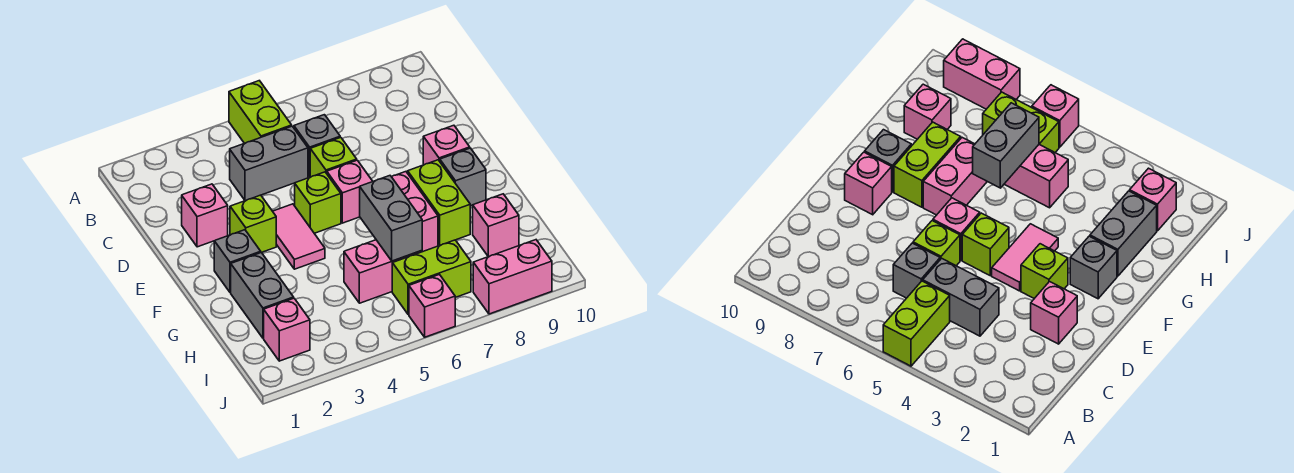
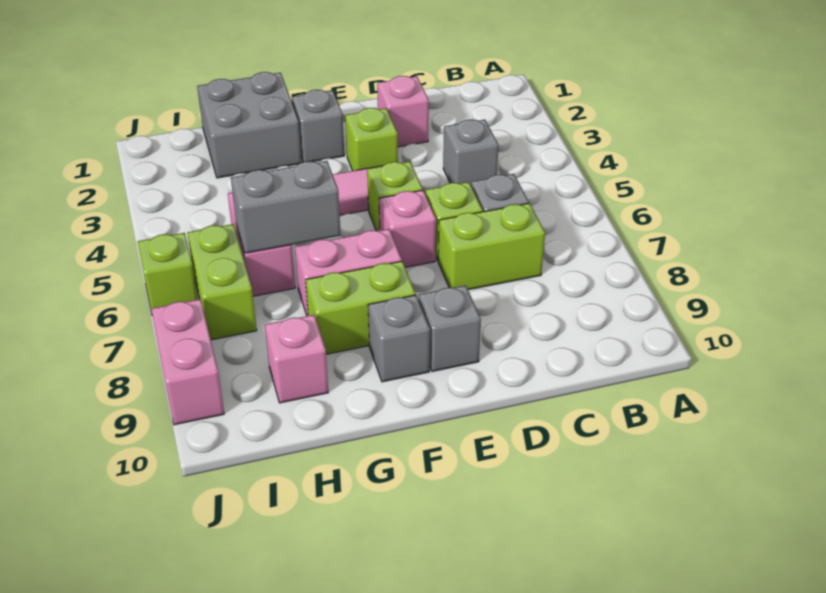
lime brick A5:B5 level 1 -> lime brick C7:D7 level 1
grey brick C4:C5 level 1 -> grey brick C4 level 1
pink brick E9 level 1 -> grey brick E9 level 1
grey brick G2:H2 level 1 -> grey brick G1:H2 level 1
pink brick I2 level 1 -> none
pink brick J6 level 1 -> lime brick J6 level 1

